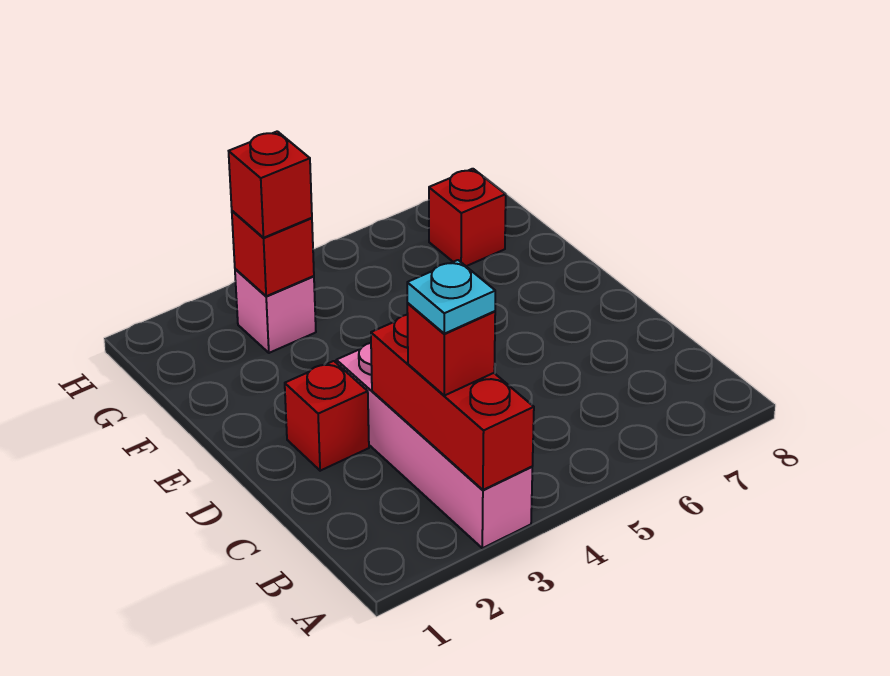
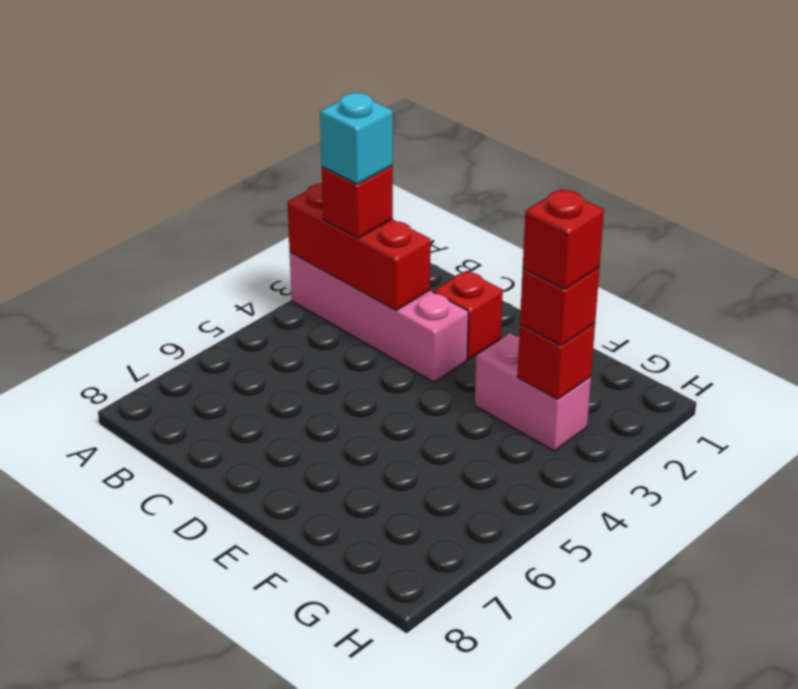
cyan plate B3 level 4 -> cyan brick B3 level 4
pink brick G3 level 1 -> pink brick F3:G3 level 1
red brick G7 level 1 -> red brick G3 level 4

